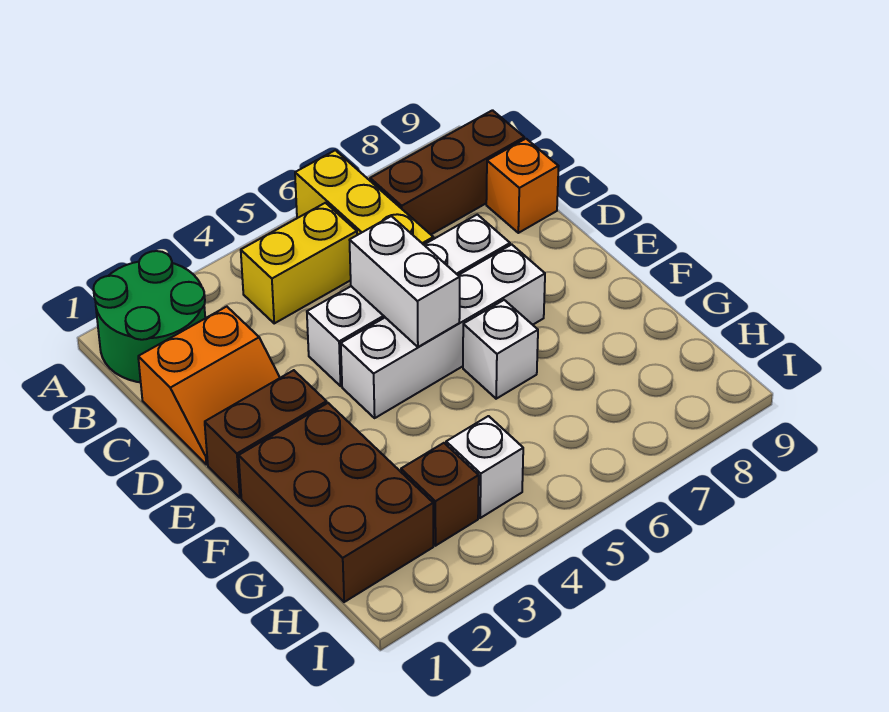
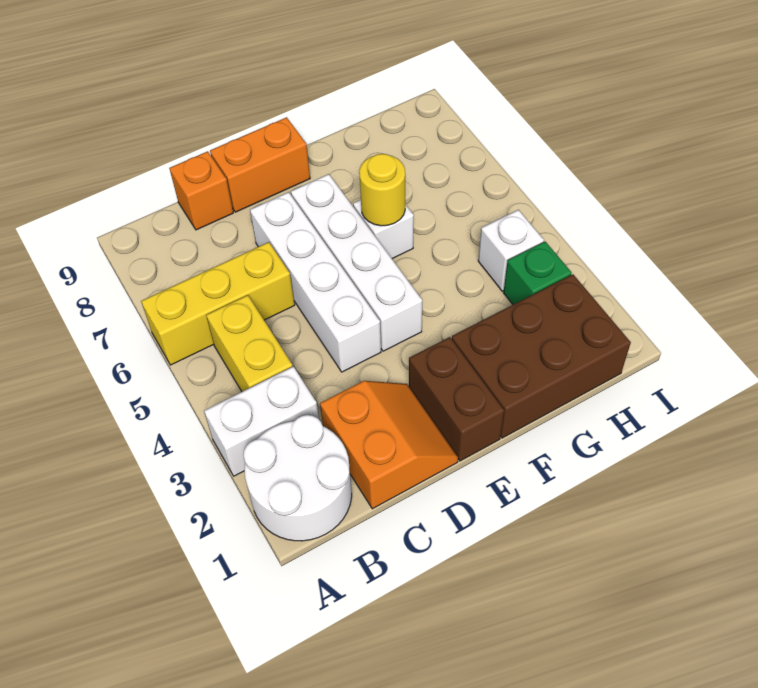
green round brick A1:B2 level 1 -> white round brick A1:B2 level 1
brown brick B7:B9 level 1 -> none
white brick D5:E5 level 2 -> white brick A3:B3 level 1
none -> orange brick D9:E9 level 1
none -> yellow round brick F6 level 2
brown brick H3 level 1 -> green brick H3 level 1

